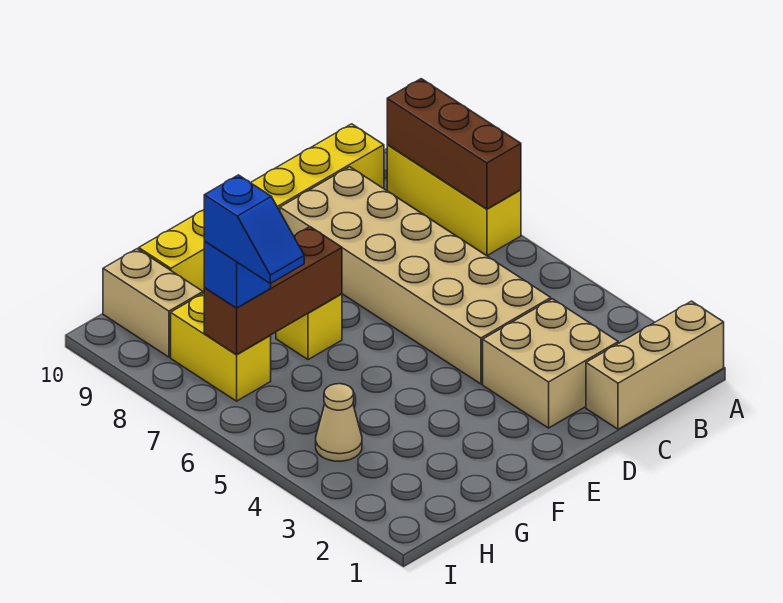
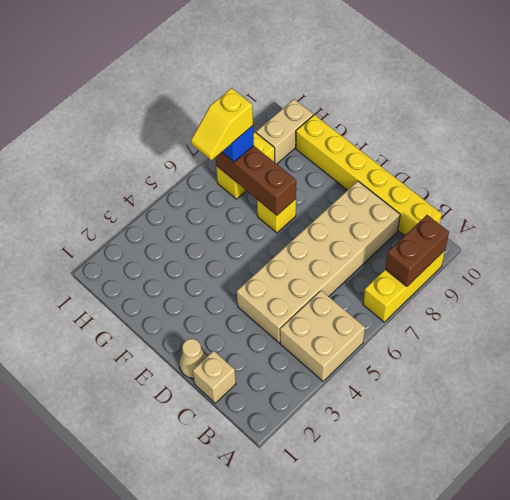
tan brick A1:C1 level 1 -> tan brick C1 level 1
brown brick A7:A9 level 2 -> brown brick A8:A9 level 2
tan brick C2:D3 level 1 -> tan brick A4:B5 level 1
tan cone H4 level 1 -> tan cone D1 level 1
blue slope H6:H7 level 4 top 7 -> yellow slope H6:H7 level 4 top 7

